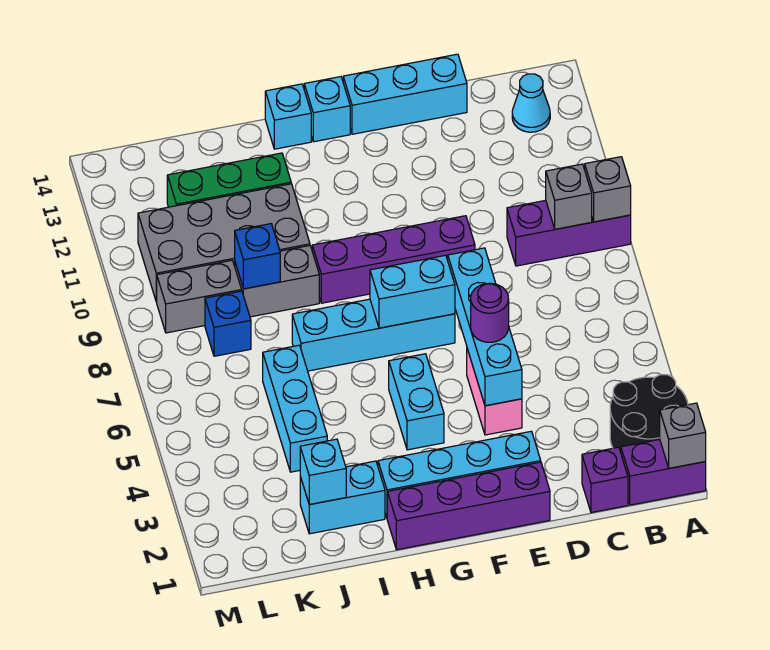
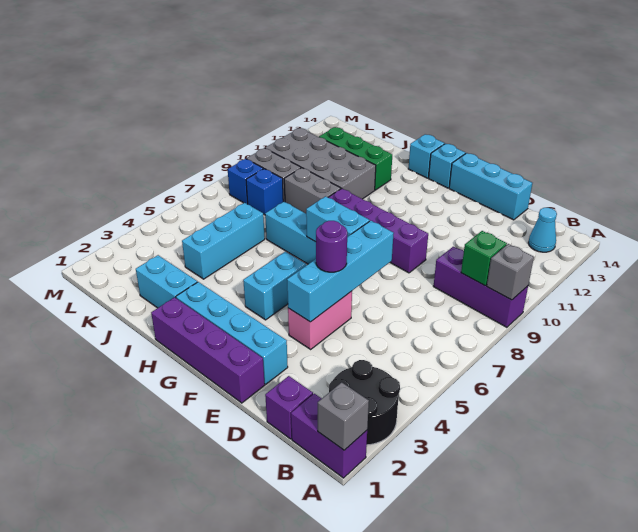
grey brick B9 level 2 -> green brick B9 level 2
cyan brick J2 level 2 -> none
blue brick J9 level 2 -> blue brick L8 level 1

